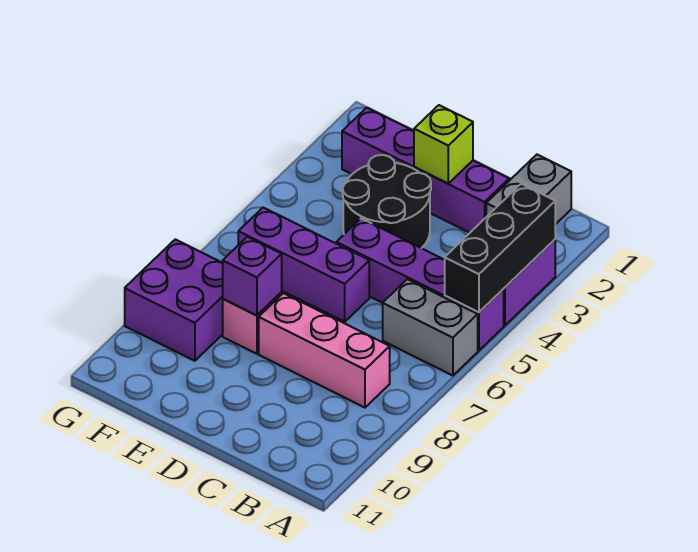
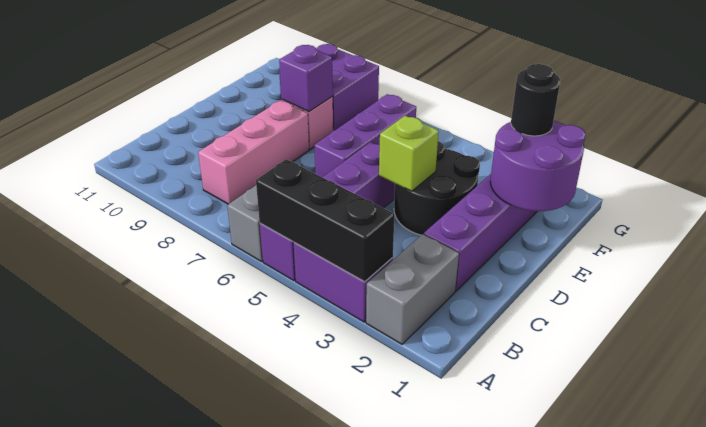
grey brick B1:B2 level 1 -> grey brick A2:B2 level 1
lime brick D2 level 2 -> lime brick D4 level 2
none -> purple round brick E1:F2 level 2
none -> black round brick F2 level 3

